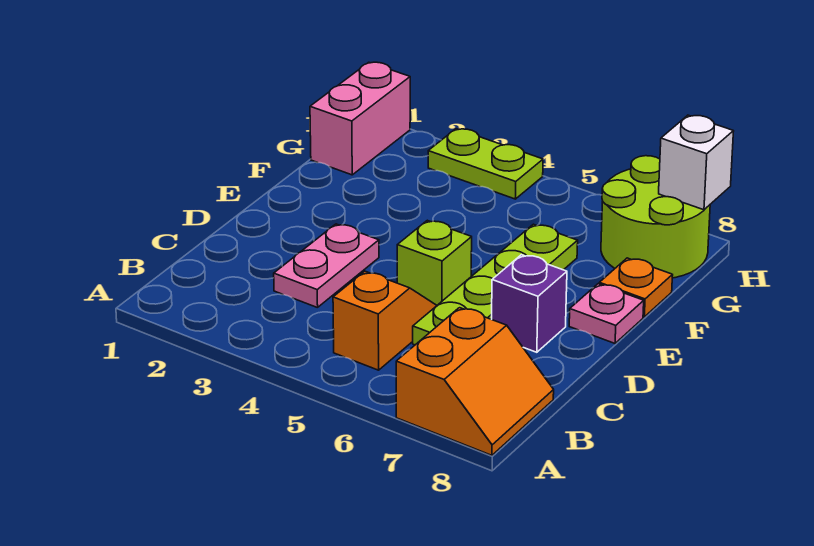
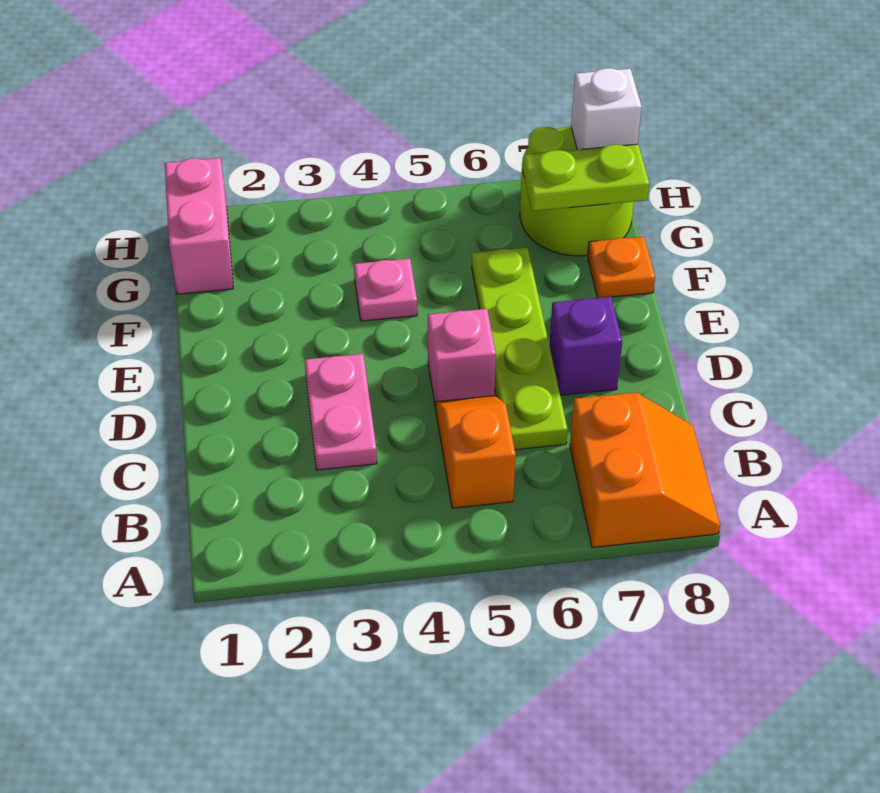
lime brick D5 level 1 -> pink brick D5 level 1
pink plate E8 level 1 -> pink plate F4 level 1
lime plate H3:H4 level 1 -> lime plate G7:G8 level 2

